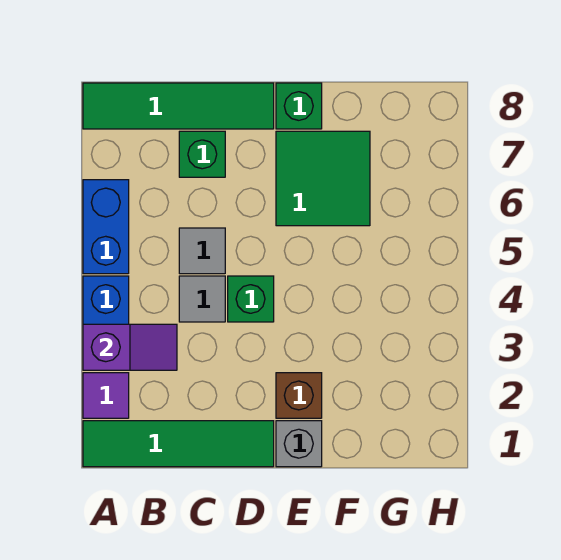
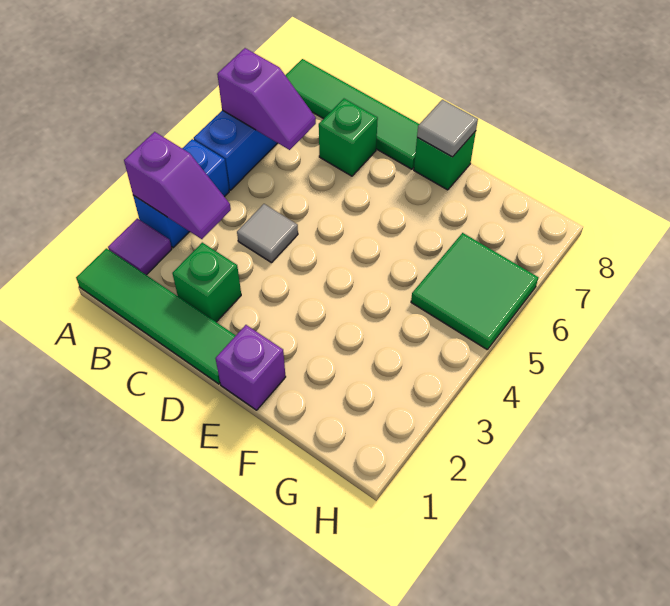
none -> purple slope A6:B6 level 2 top A
grey tile C5 level 1 -> grey tile E8 level 2
green brick D4 level 1 -> green brick C2 level 1
grey brick E1 level 1 -> purple brick E1 level 1
brown brick E2 level 1 -> none
green tile E6:F7 level 1 -> green tile G5:H6 level 1

